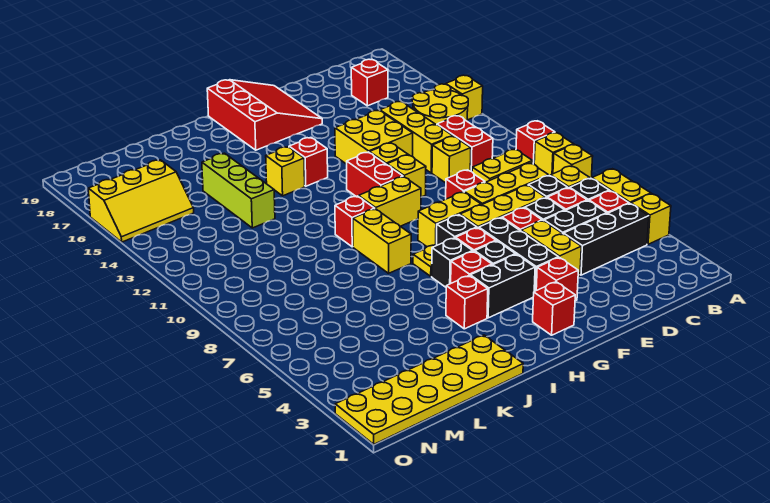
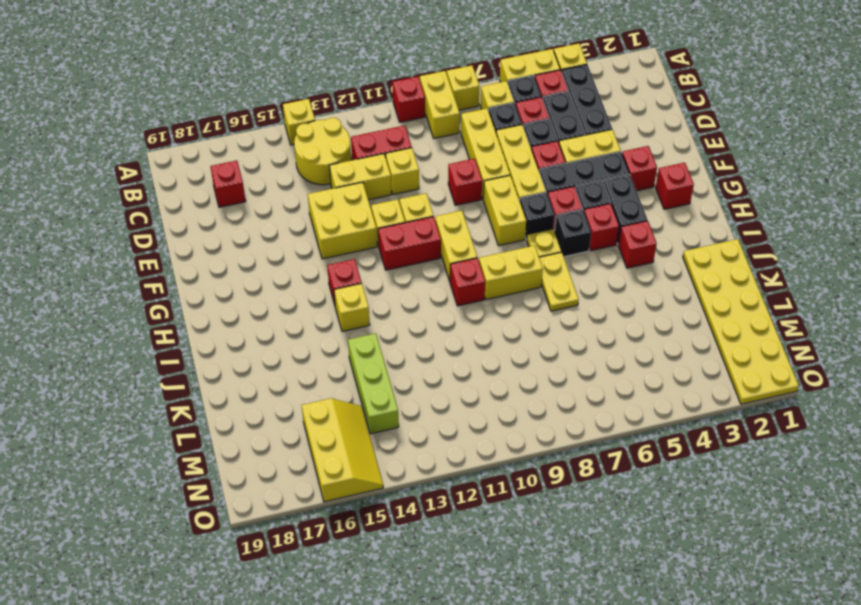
yellow brick A9 level 1 -> yellow brick A9:B9 level 1
yellow plate B10:C10 level 1 -> yellow plate I7:J7 level 1
yellow brick D12:D14 level 1 -> yellow brick D12:D13 level 1
red slope F17:H19 level 1 top H -> none
lime brick K13:K15 level 1 -> lime brick K14:M14 level 1

